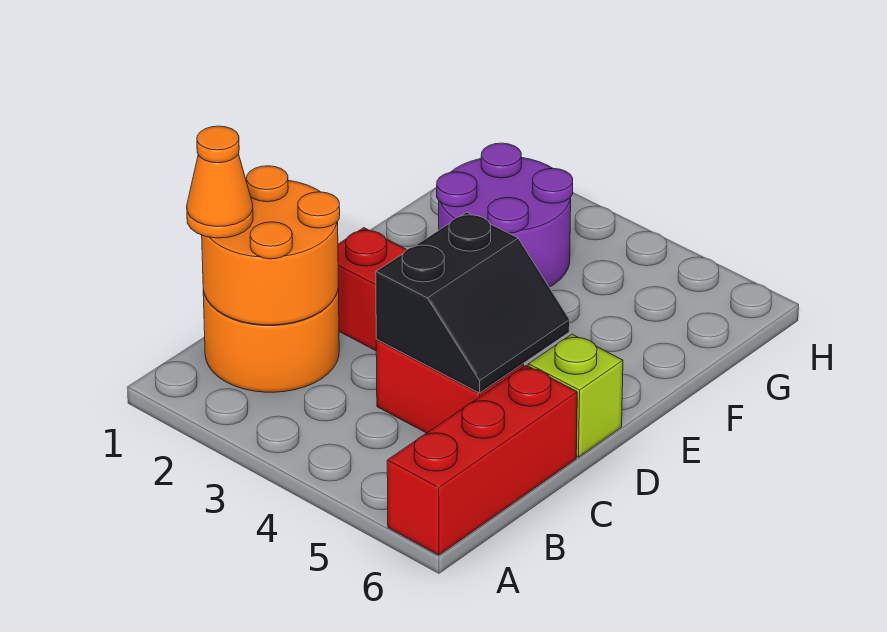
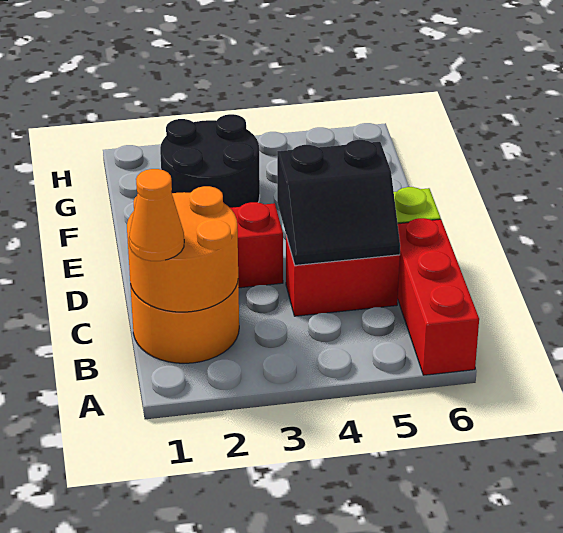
black slope C4:D5 level 2 top 4 -> black slope C4:D5 level 2 top D
purple round brick F2:G3 level 1 -> black round brick F2:G3 level 1

